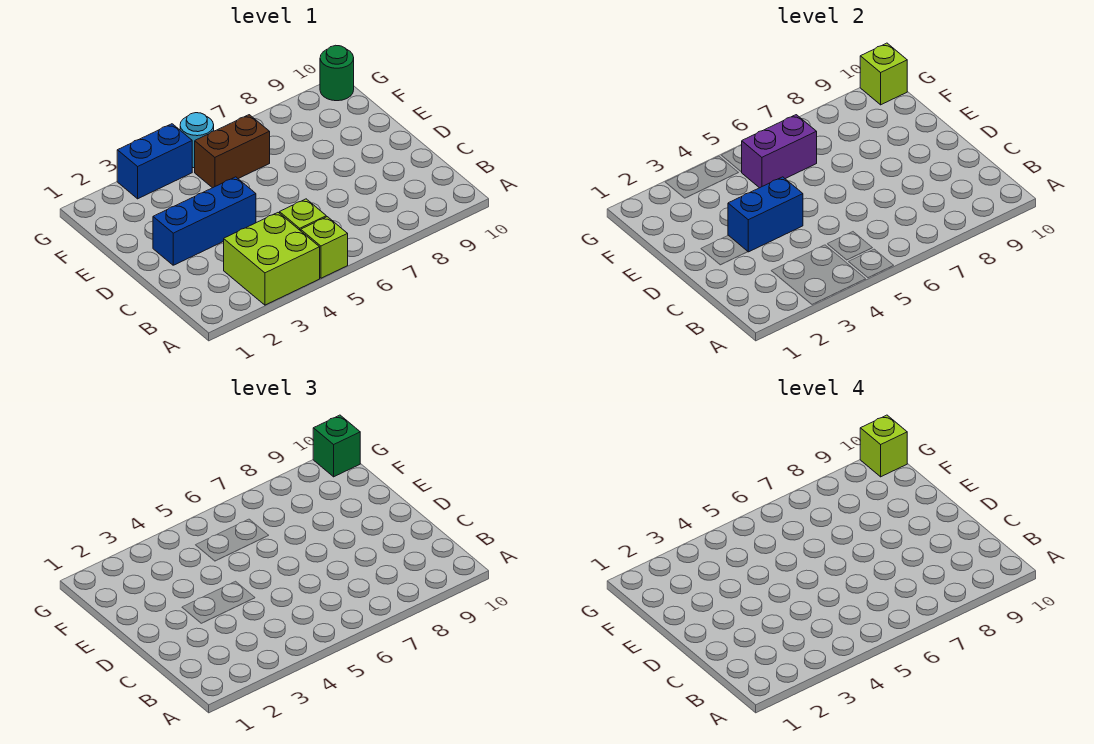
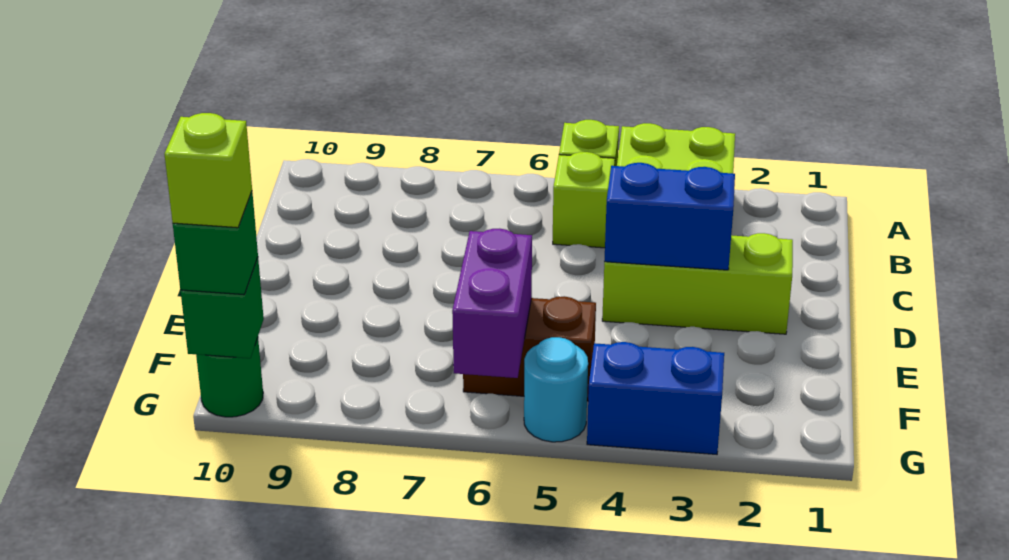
blue brick D2:D4 level 1 -> lime brick D2:D4 level 1
purple brick F5:F6 level 2 -> purple brick F6:G6 level 2
lime brick G10 level 2 -> green brick G10 level 2

